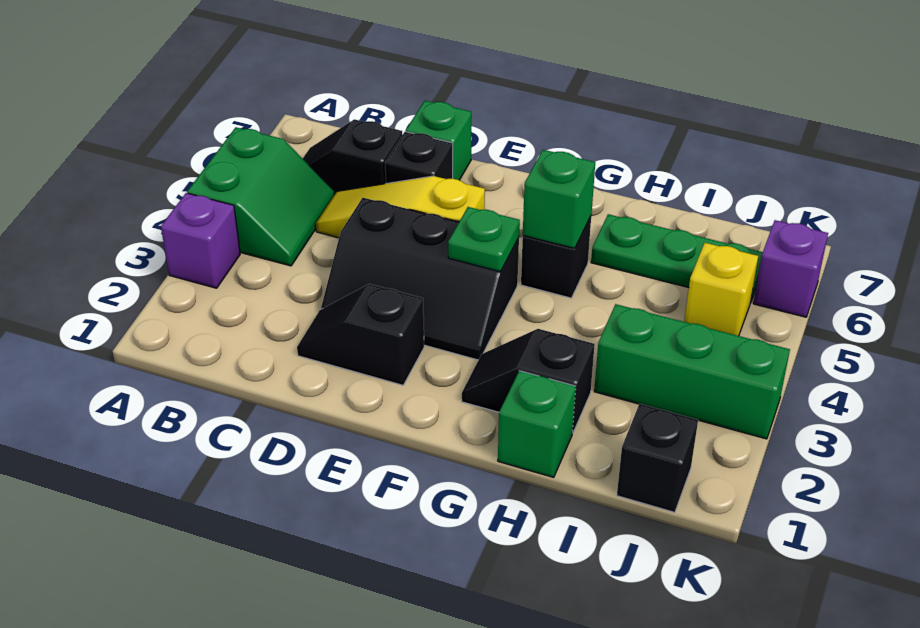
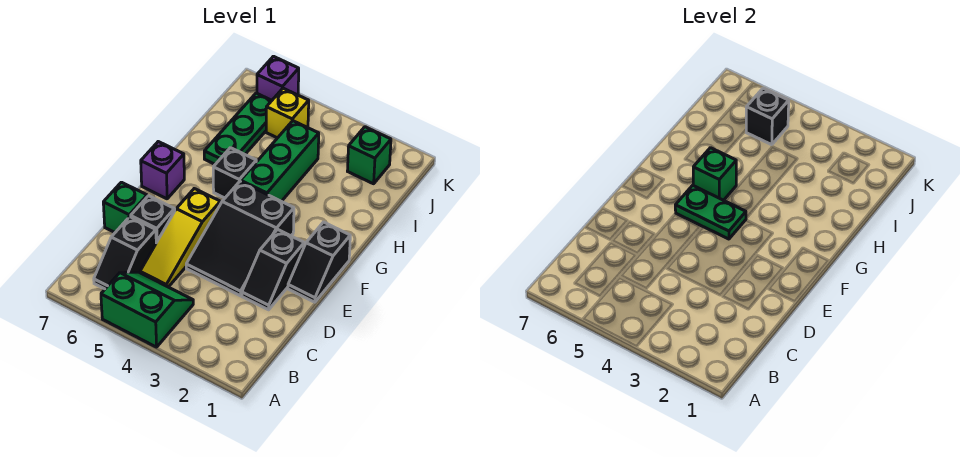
purple brick A3 level 1 -> purple brick F7 level 1
black slope D3:F4 level 1 top 4 -> black slope D3:F4 level 1 top F
green plate F4 level 2 -> green plate F4:F5 level 2
black slope G2:H2 level 1 top H -> black slope E1:F1 level 1 top F
green brick H1 level 1 -> green brick J2 level 1
green brick I3:K3 level 1 -> green brick G4:I4 level 1
black brick J1 level 1 -> black brick J5 level 2

